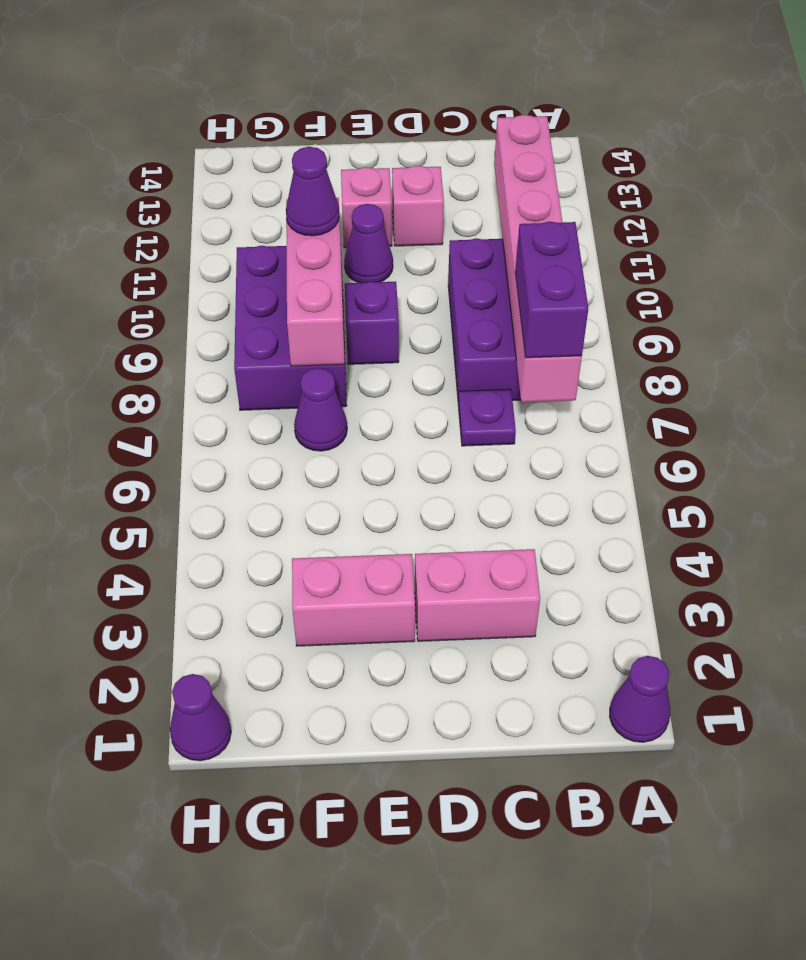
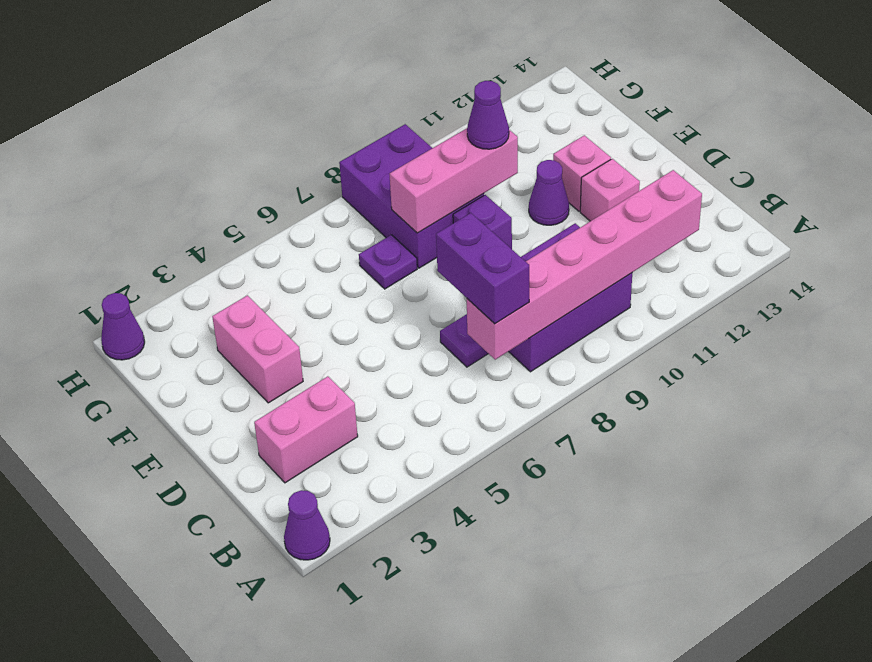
purple brick B7:B8 level 3 -> purple brick B7:C7 level 3
pink brick C3:D3 level 1 -> pink brick C2:C3 level 1
purple cone F7 level 1 -> purple plate F7 level 1
purple brick F8:G10 level 1 -> purple brick F8:H9 level 1

